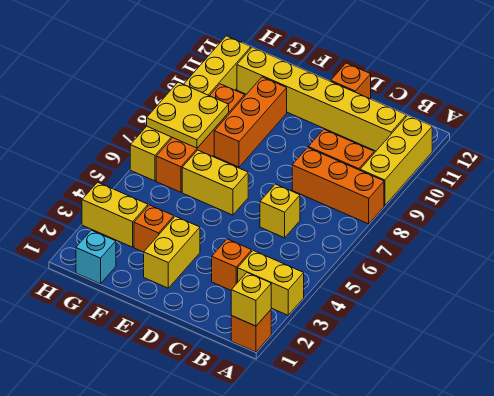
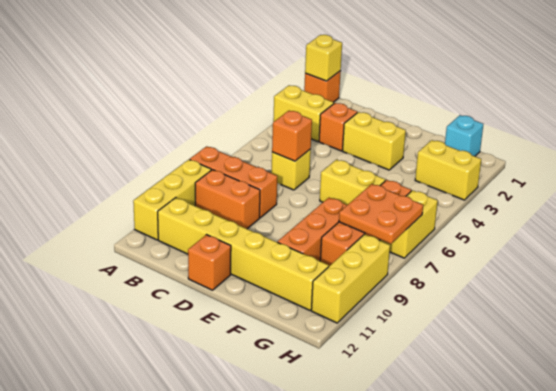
yellow brick E2:E3 level 1 -> yellow brick D3:E3 level 1
orange brick F3 level 1 -> orange brick C6 level 2
yellow plate G7:H8 level 2 -> orange plate G7:H8 level 2

